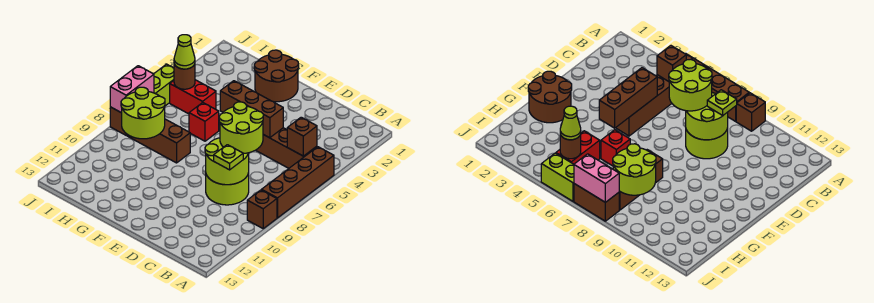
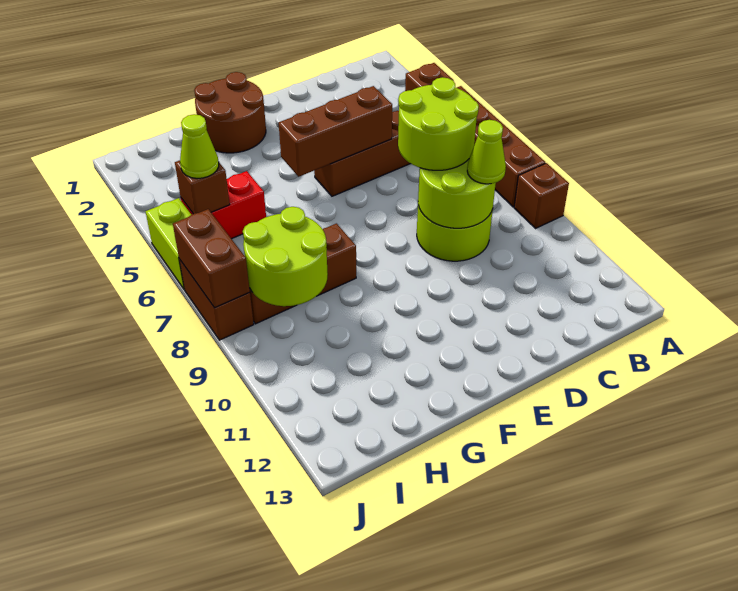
lime plate C9 level 3 -> lime cone C9 level 3
red brick G6 level 1 -> none
brown round brick I5 level 2 -> brown brick I5 level 2
pink brick J7:J8 level 2 -> brown brick J7:J8 level 2

